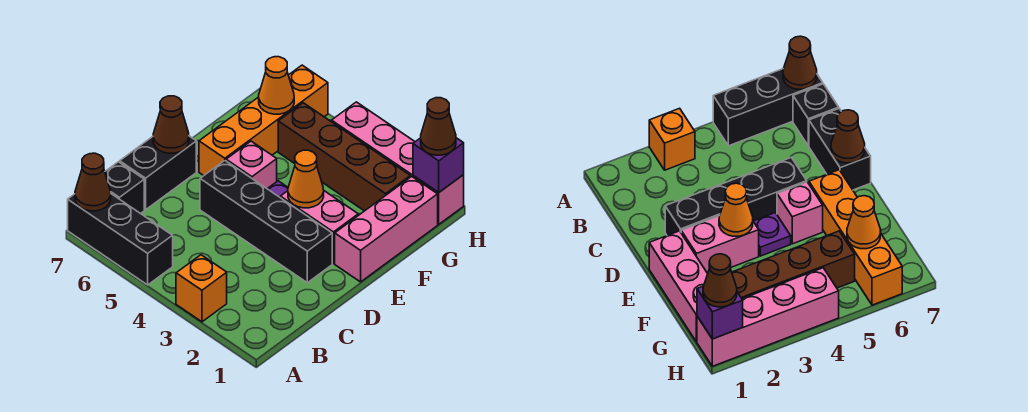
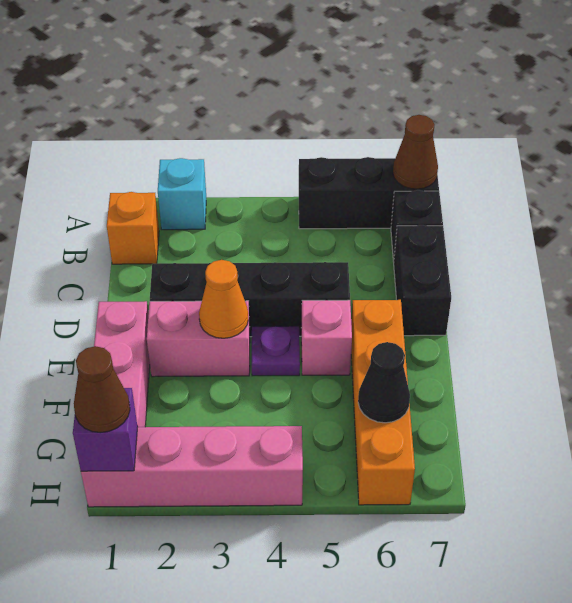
none -> cyan brick A2 level 1
orange brick A3 level 1 -> orange brick B1 level 1
brown cone D7 level 2 -> none
brown brick G2:G5 level 1 -> none
orange cone G6 level 2 -> black cone G6 level 2

